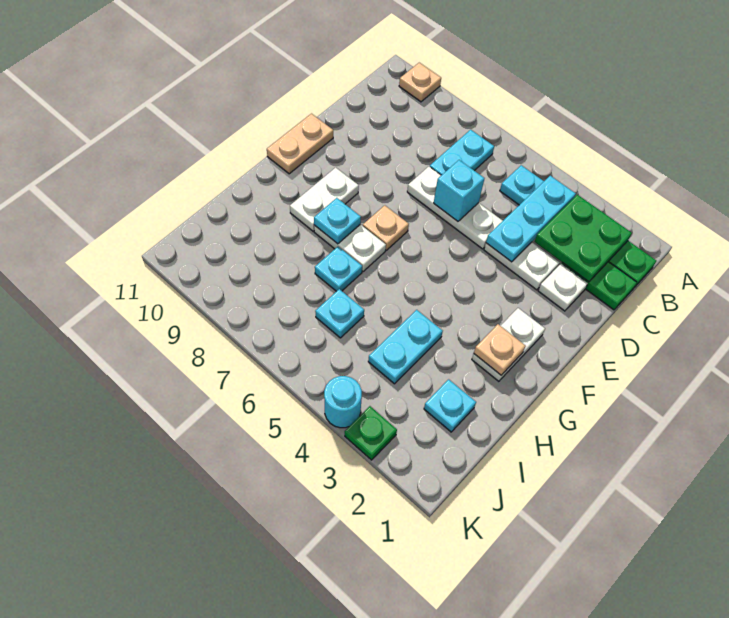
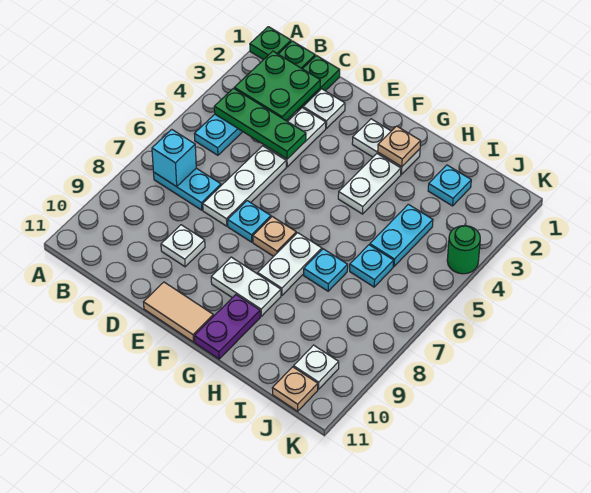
tan plate A10 level 1 -> tan plate J11 level 1
cyan plate B4:D4 level 2 -> green plate B4:D4 level 2
cyan brick D6 level 2 -> cyan brick B7 level 2
none -> white plate D9 level 1
tan plate E11:F11 level 1 -> tan tile E11:F11 level 1
none -> white plate G3:G4 level 1
cyan plate G8 level 2 -> cyan plate E7 level 1
none -> purple plate G10:G11 level 1
cyan plate H4:I4 level 1 -> cyan plate I4:I5 level 1
none -> white plate J10 level 1
green plate K3 level 1 -> green plate A1 level 1
cyan round brick K4 level 1 -> green round brick K4 level 1

